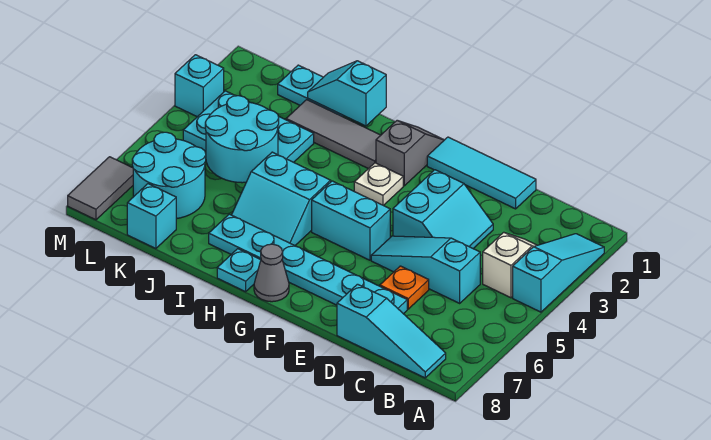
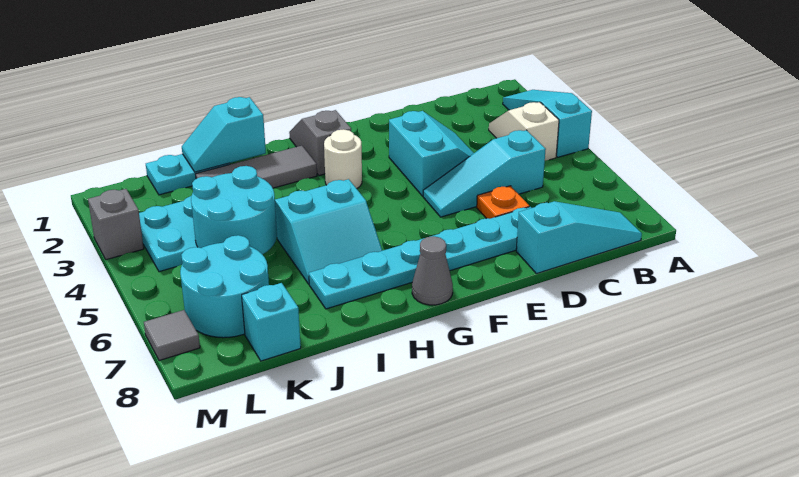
cyan tile D1:F1 level 1 -> none
cyan brick F5:G5 level 1 -> none
white plate G3 level 1 -> white round brick G3 level 1
cyan plate H8 level 1 -> none
cyan brick M3 level 1 -> grey brick M3 level 1
grey tile M7:M8 level 1 -> grey tile M7 level 1

